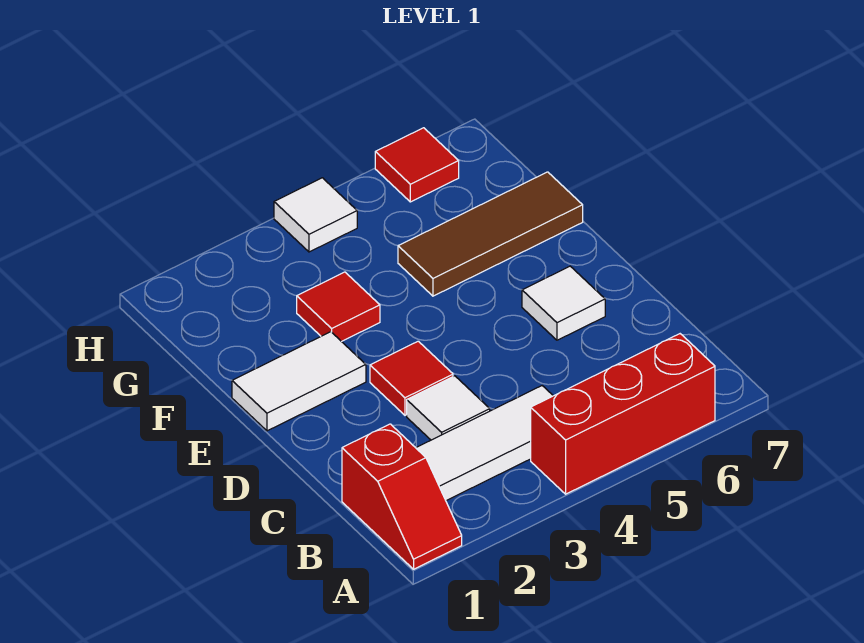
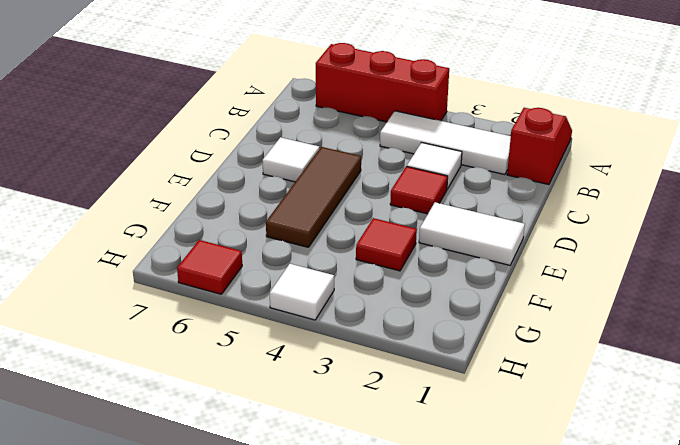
brown tile F5:F7 level 1 -> brown tile D5:F5 level 1

